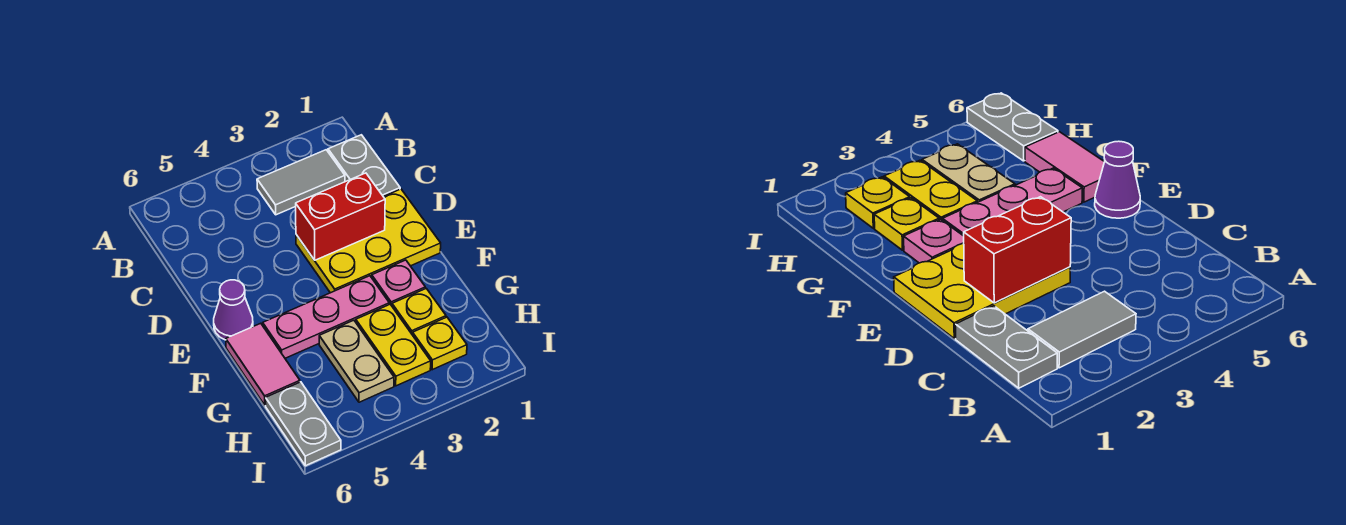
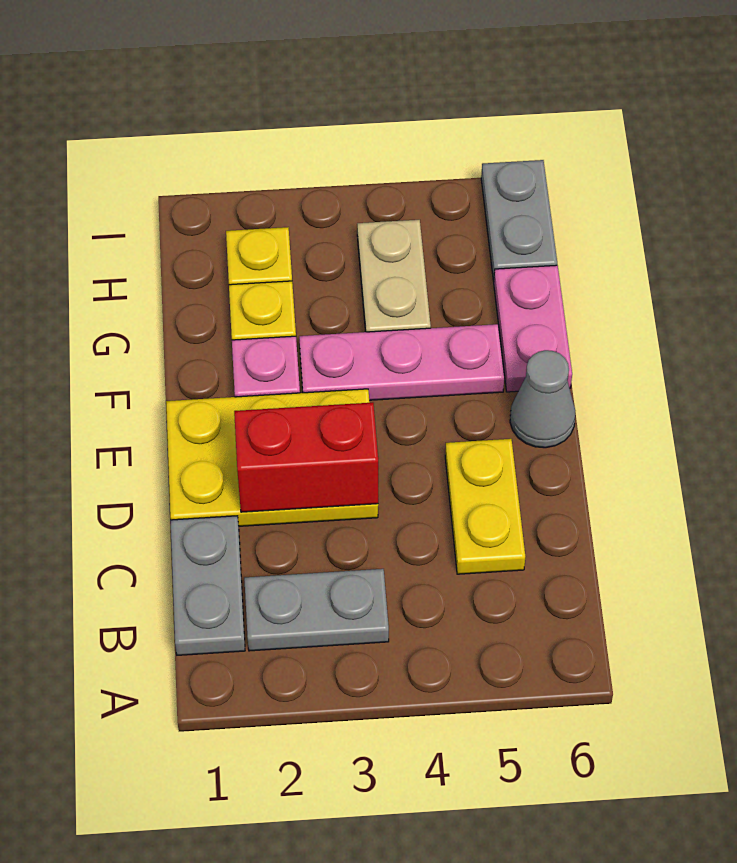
grey tile B2:B3 level 1 -> grey plate B2:B3 level 1
purple cone E6 level 1 -> grey cone E6 level 1
pink tile F6:G6 level 1 -> pink plate F6:G6 level 1
yellow plate G3:H3 level 1 -> yellow plate C5:D5 level 1

